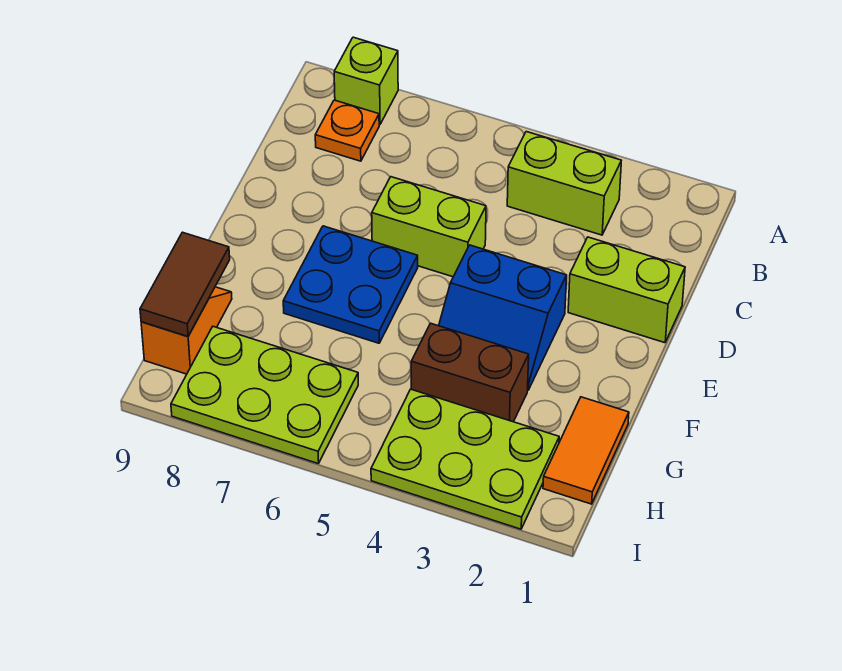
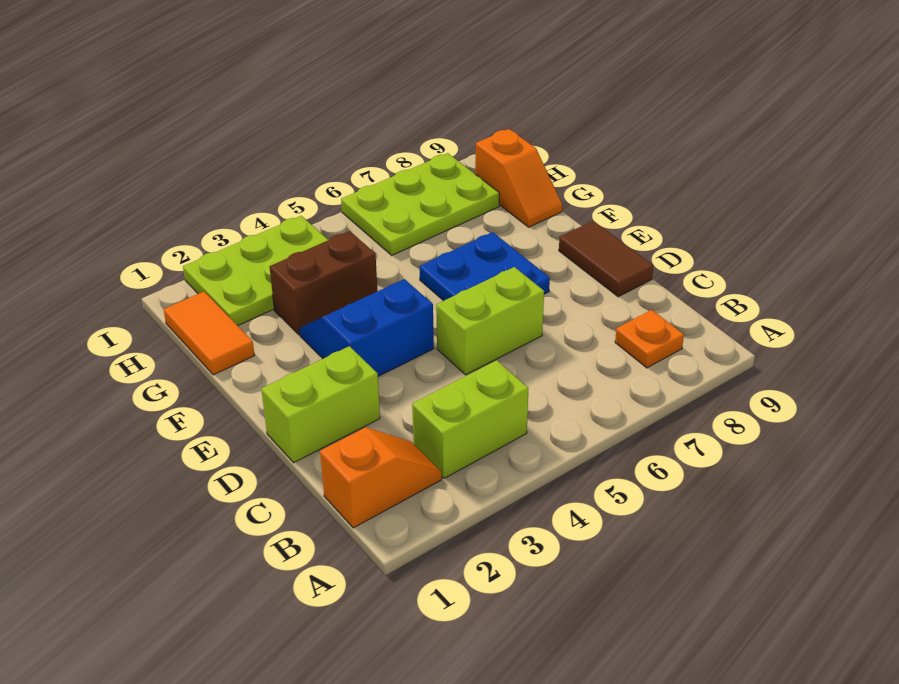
lime brick A8 level 1 -> none
none -> orange slope B1:B2 level 1 top 1
brown tile G9:H9 level 2 -> brown tile D9:E9 level 1

